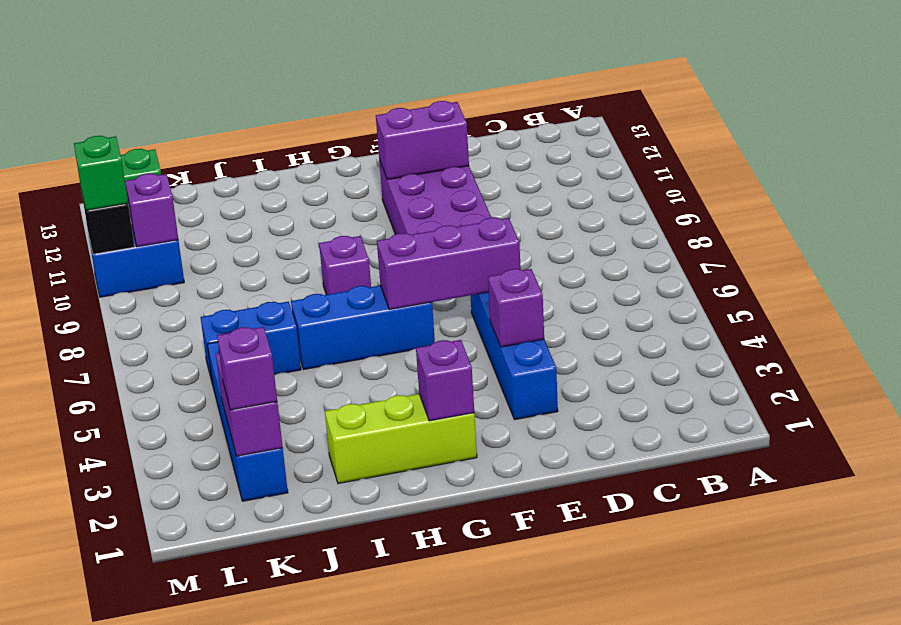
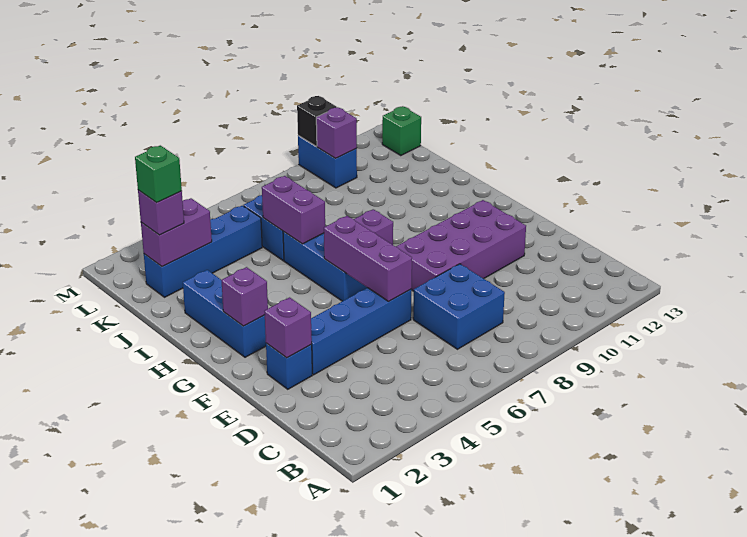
none -> blue brick C7:D8 level 1
none -> blue brick E2 level 1
purple brick E4 level 2 -> purple brick E2 level 2
purple brick E11:F11 level 2 -> purple brick I6:J6 level 2
lime brick G2:I2 level 1 -> blue brick G2:I2 level 1
green brick M10 level 3 -> green brick K2 level 4

